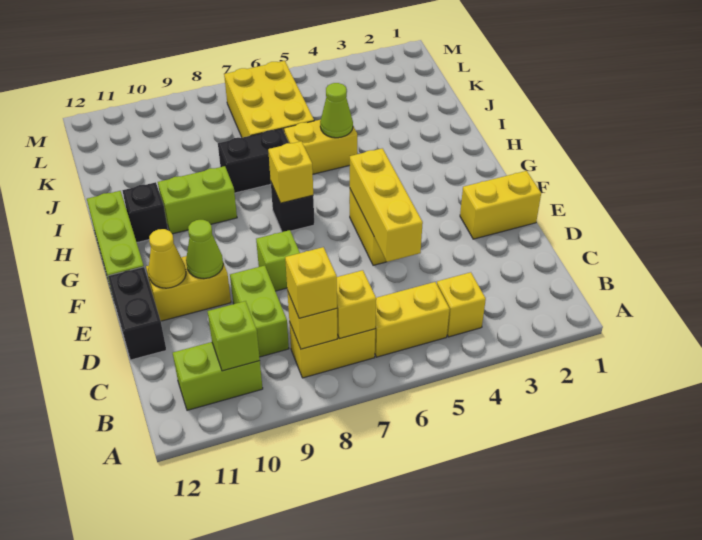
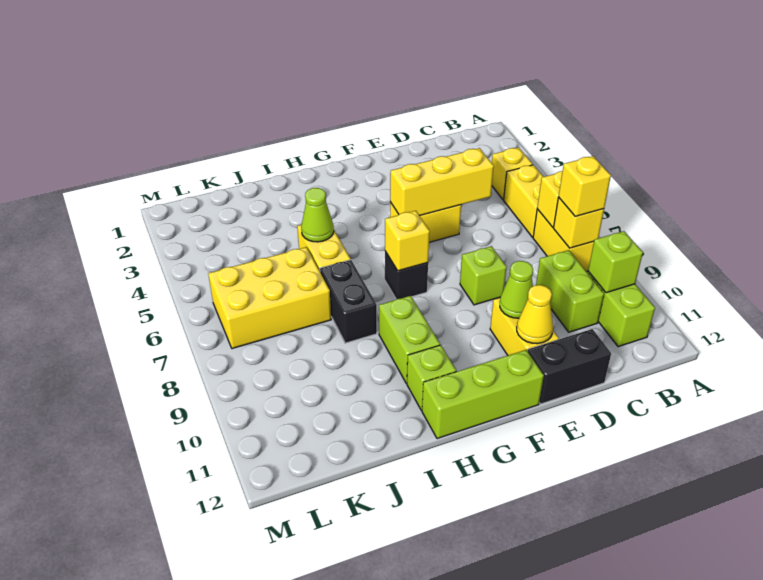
lime brick C9:D9 level 1 -> lime brick C9:C10 level 1
yellow brick E1:E2 level 1 -> none
black brick H11 level 1 -> lime brick H11 level 1

